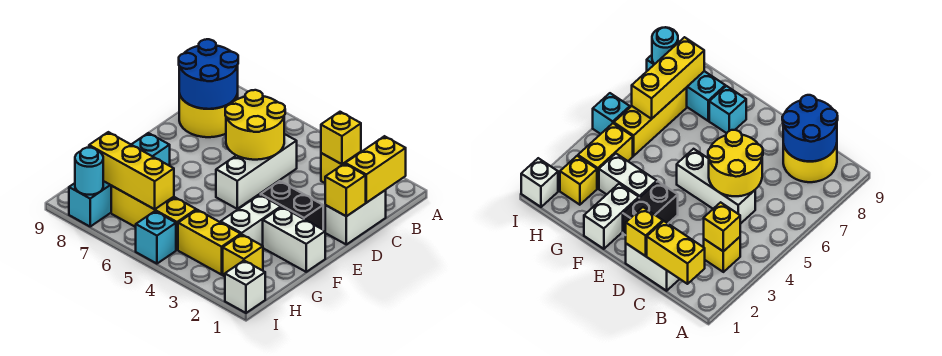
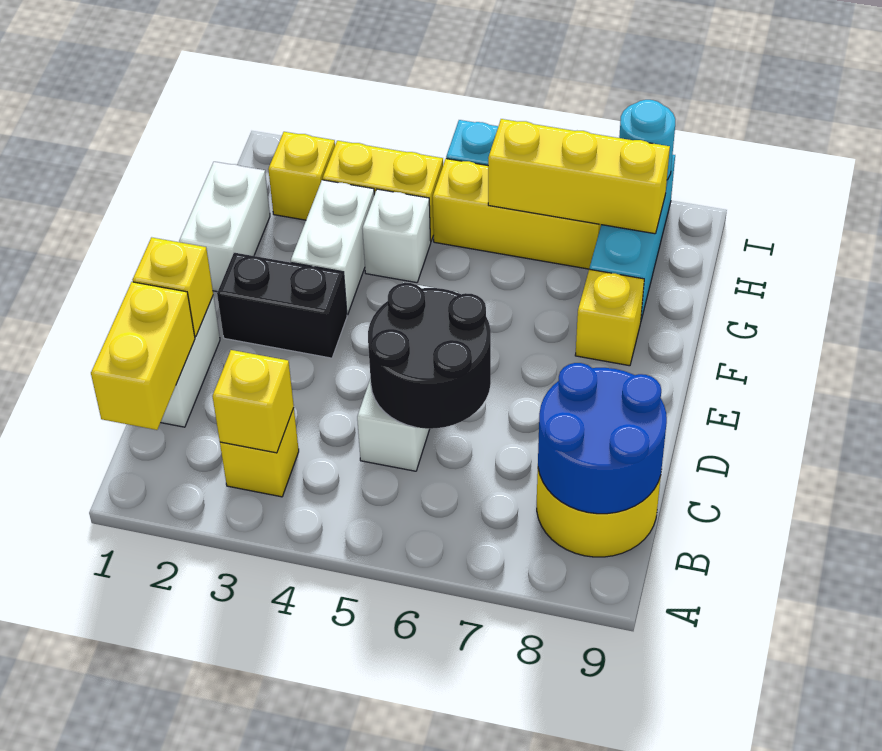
yellow round brick C5:D6 level 2 -> black round brick C5:D6 level 2
white brick F1:F2 level 1 -> white brick F1:G1 level 1
cyan brick F8 level 1 -> yellow brick F8 level 1
white brick I1 level 1 -> white brick G4 level 1

